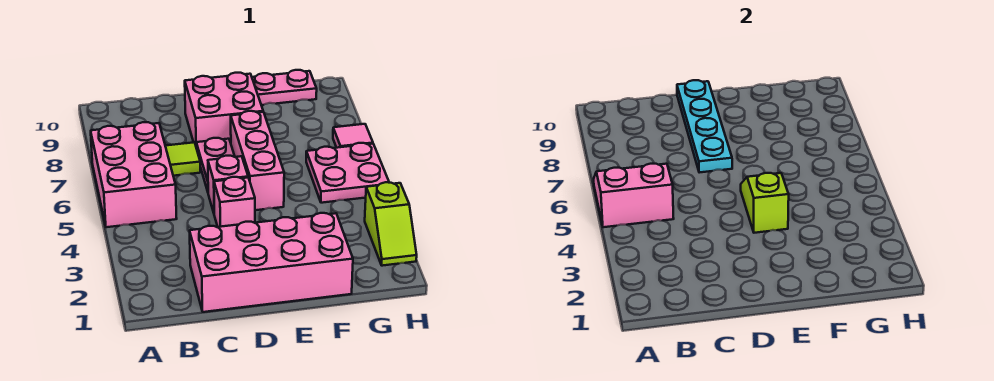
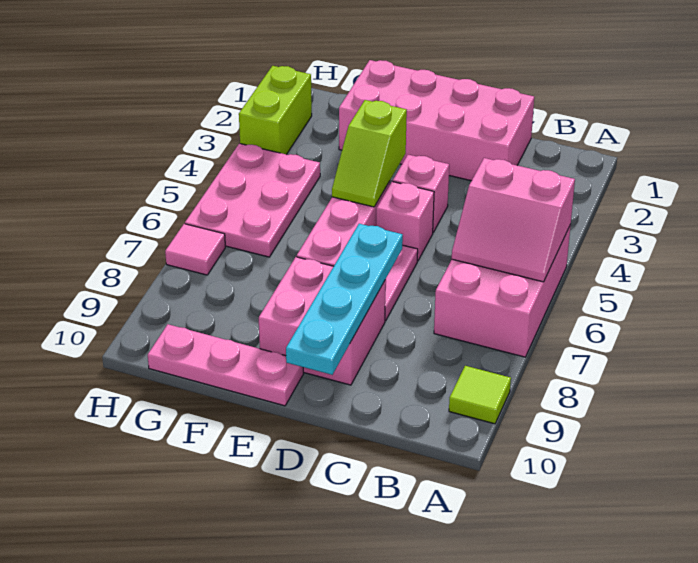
lime tile C7 level 1 -> lime tile A9 level 1
pink plate G5:H6 level 1 -> pink plate G4:H6 level 1
lime slope H2:H3 level 1 top 3 -> lime brick H2:H3 level 1

